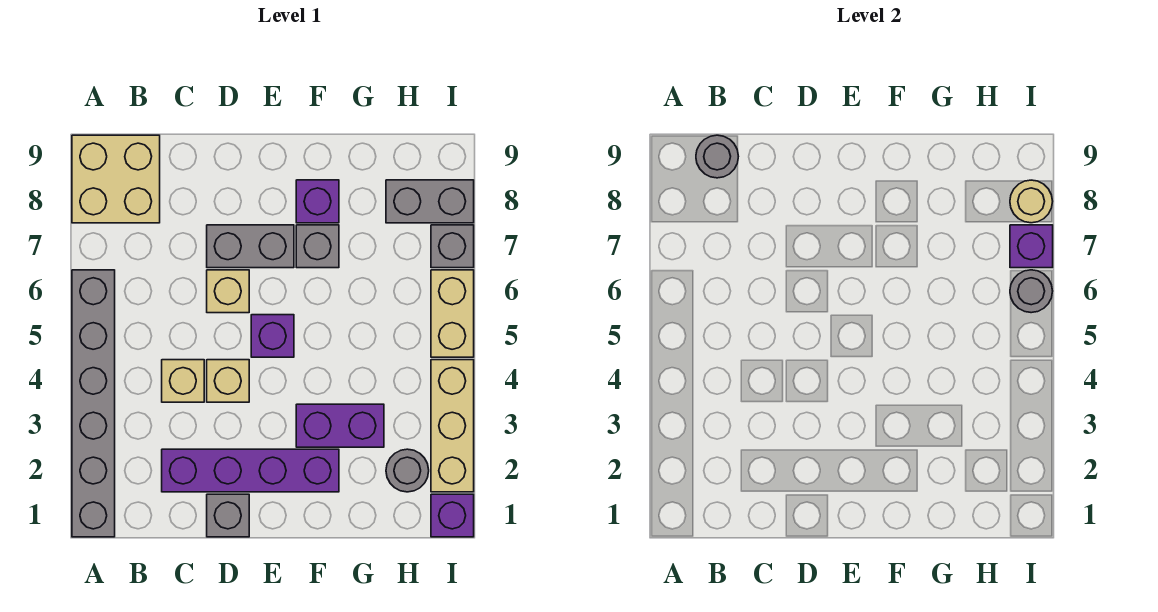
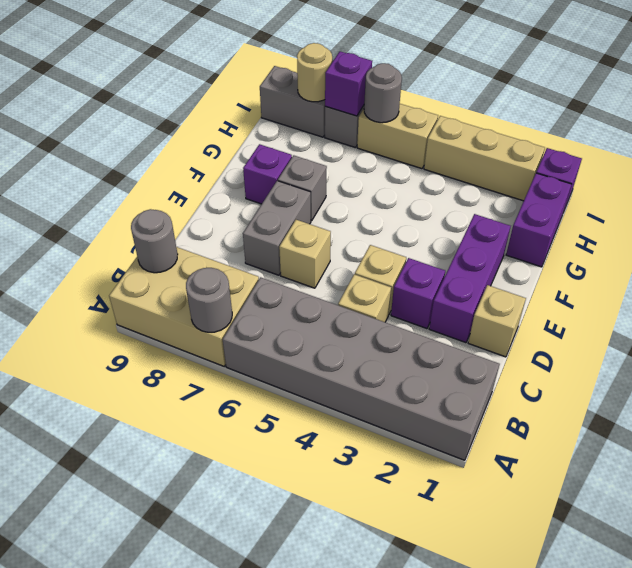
grey brick A1:A6 level 1 -> grey brick A1:B6 level 1
tan brick A8:B9 level 1 -> tan brick A7:B9 level 1
purple brick C2:F2 level 1 -> purple brick D2:F2 level 1
grey brick D1 level 1 -> tan brick D1 level 1
purple brick E5 level 1 -> purple brick D3 level 1
purple brick F3:G3 level 1 -> purple brick G1:H1 level 1
grey round brick H2 level 1 -> grey round brick A7 level 2
grey brick H8:I8 level 1 -> grey brick I8:I9 level 1

